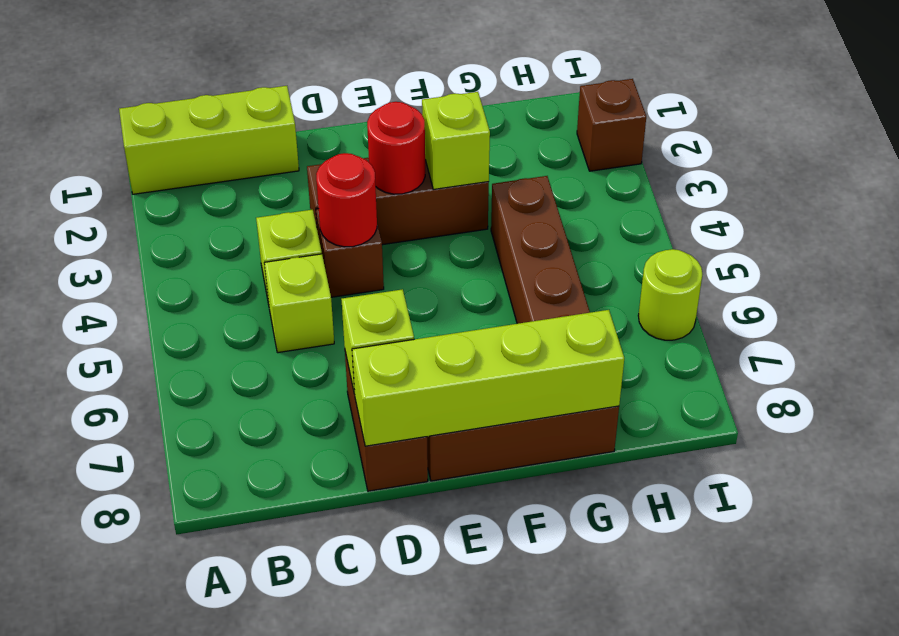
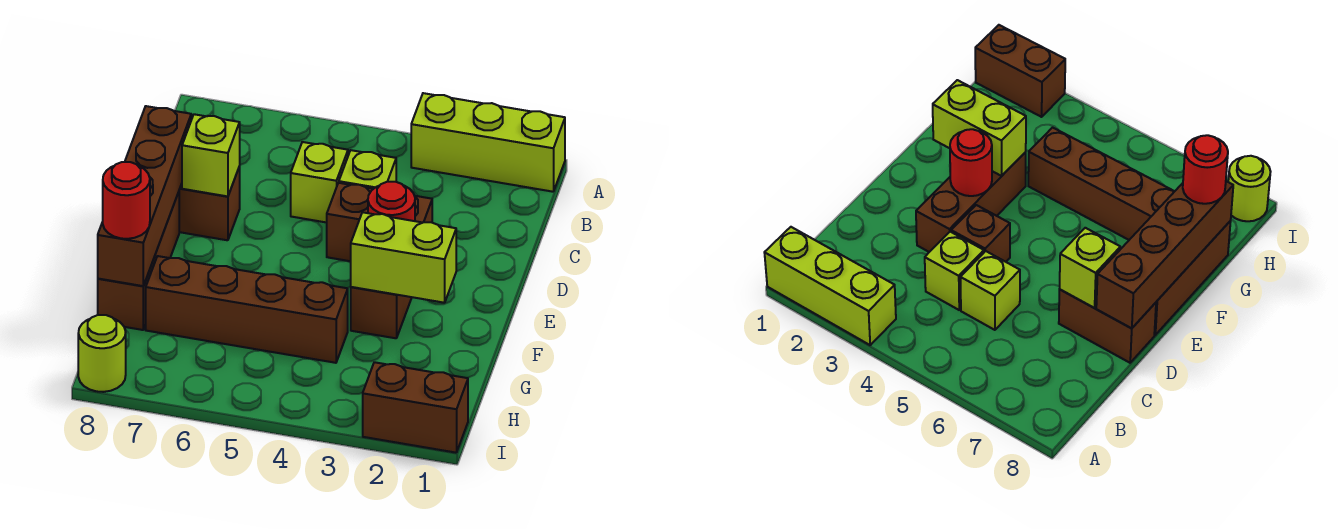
lime brick A1:C1 level 1 -> lime brick A1:A3 level 1
red round brick D4 level 2 -> red round brick G8 level 3
lime brick D8:G8 level 2 -> brown brick D8:G8 level 2
lime brick F3 level 2 -> lime brick F2:F3 level 2
brown brick I2 level 1 -> brown brick I1:I2 level 1
lime round brick I6 level 1 -> lime round brick I8 level 1

